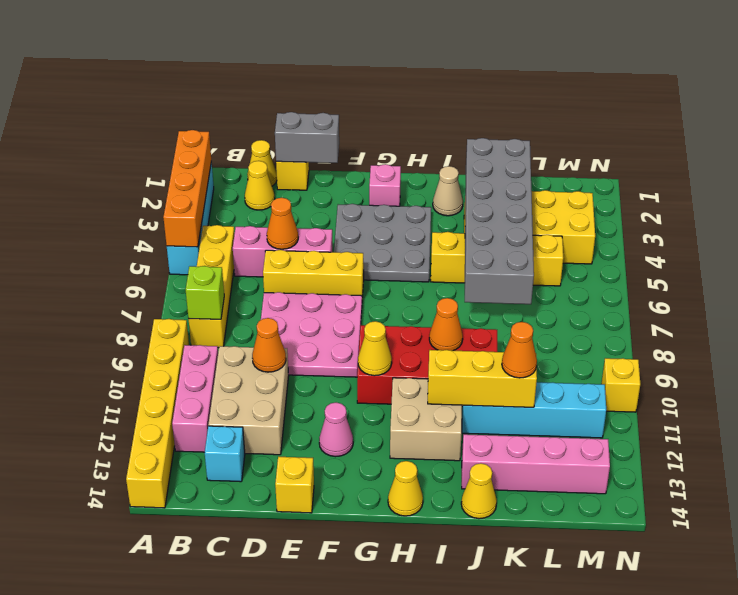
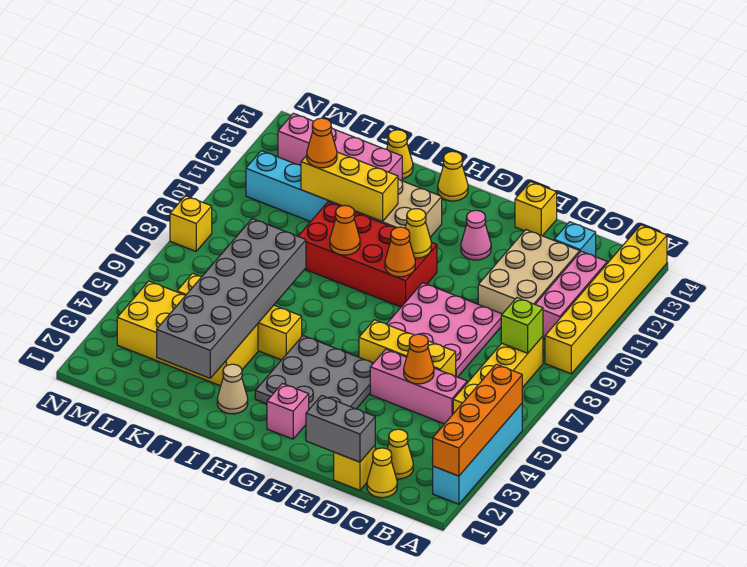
orange cone D10 level 2 -> orange cone G9 level 2
yellow brick N10 level 1 -> yellow brick N8 level 1

